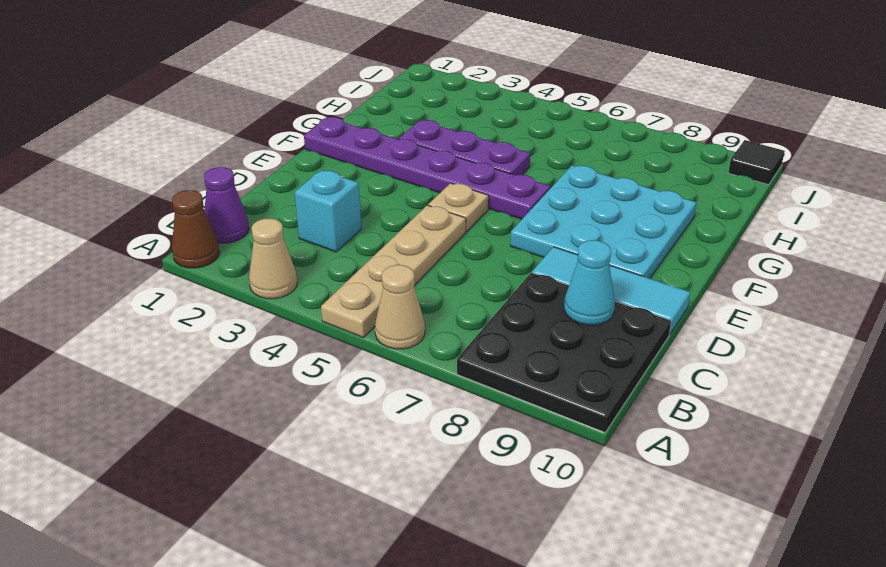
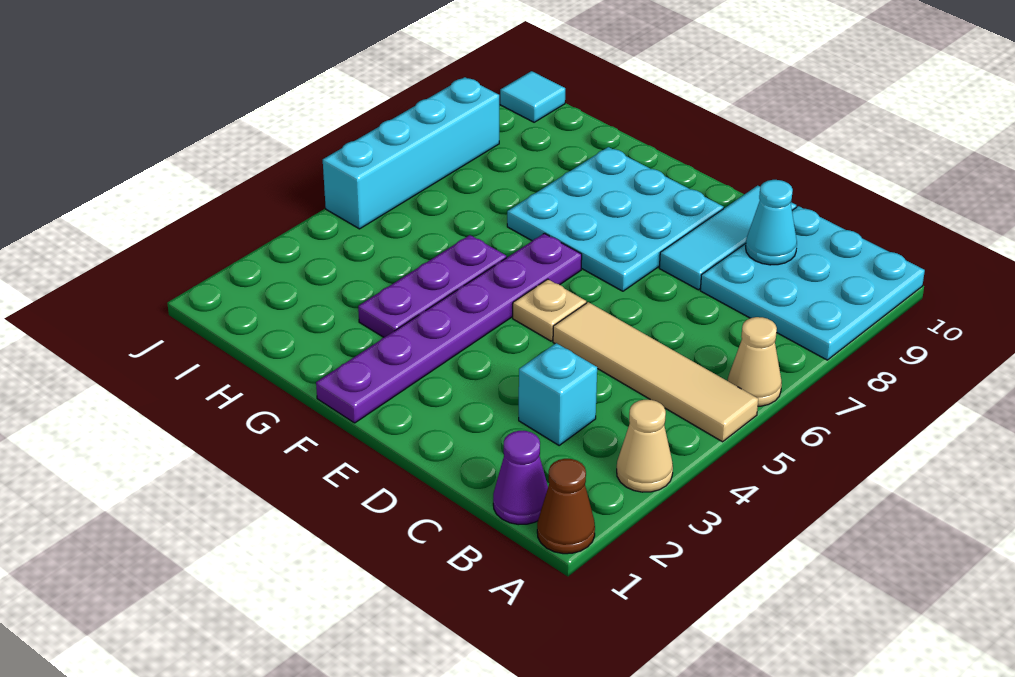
tan plate A5:D5 level 1 -> tan tile A5:D5 level 1
black plate A8:C10 level 1 -> cyan plate A8:C10 level 1
none -> cyan brick J5:J8 level 1
black tile J10 level 1 -> cyan tile J10 level 1

